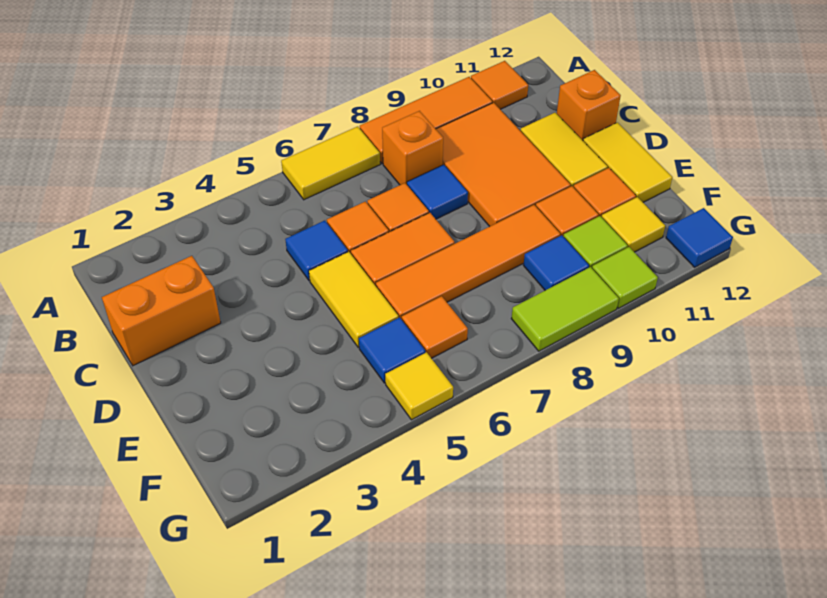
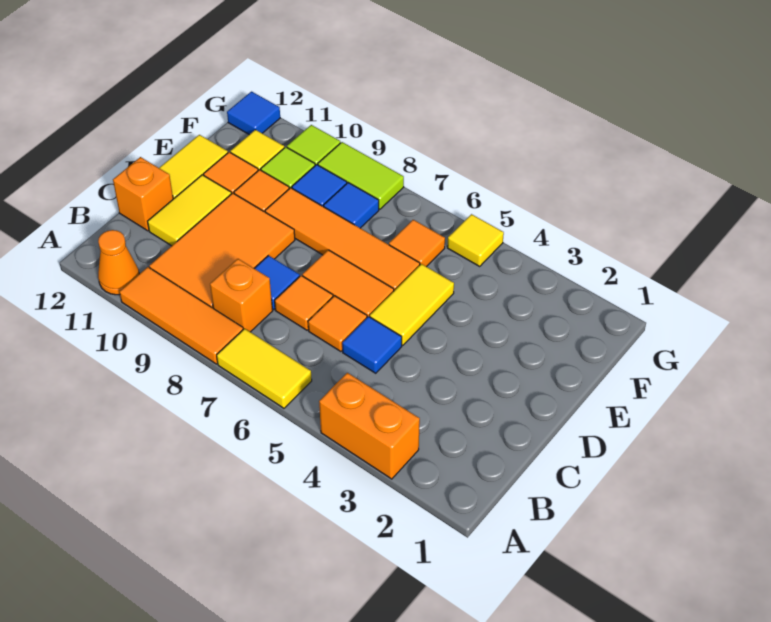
orange tile A11 level 1 -> orange cone A11 level 1
orange brick C1:C2 level 1 -> orange brick A3:A4 level 1
blue tile F5 level 1 -> blue tile F8 level 1

